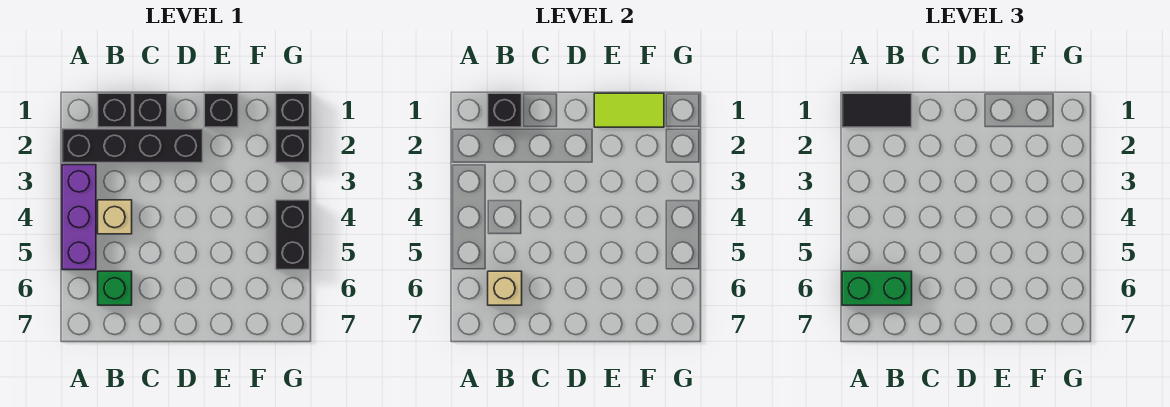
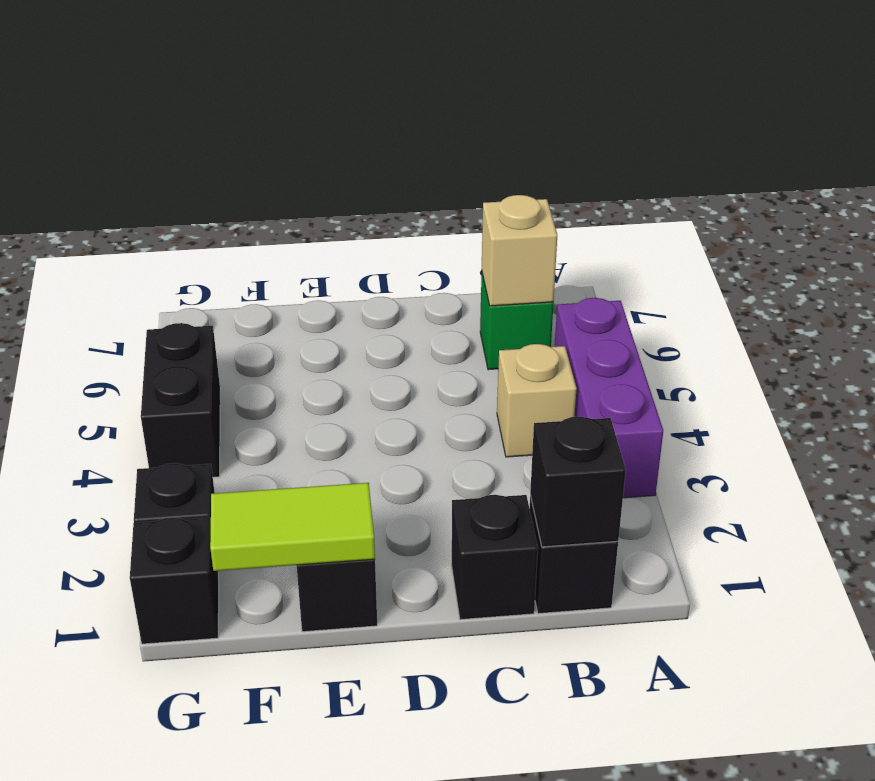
black tile A1:B1 level 3 -> none
black brick A2:D2 level 1 -> none
green brick A6:B6 level 3 -> none

